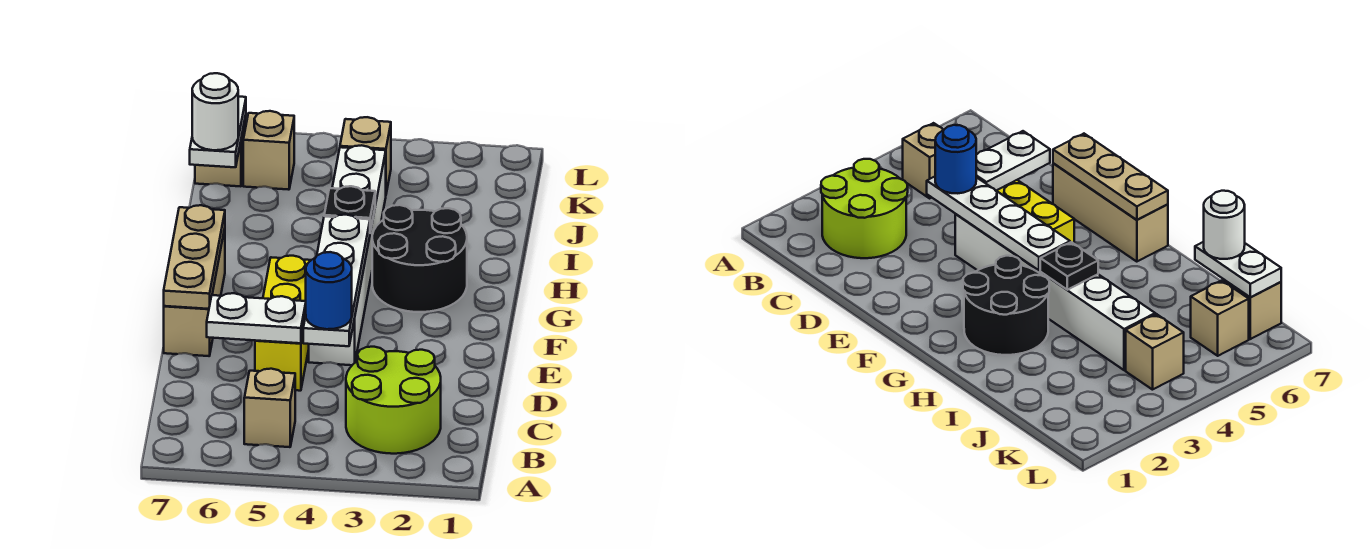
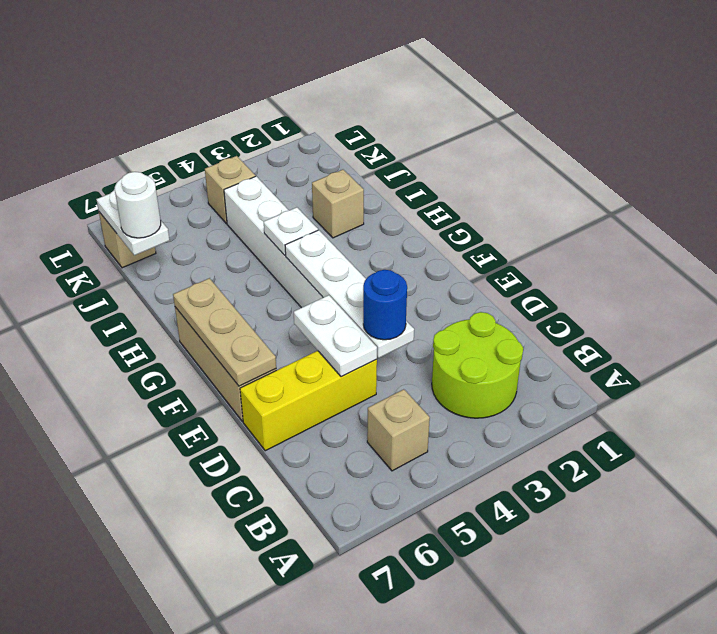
yellow brick D5:F5 level 1 -> yellow brick D5:D7 level 1
white plate D5:D6 level 2 -> white plate D5:E5 level 2
black round brick G2:H3 level 1 -> none
black plate H4 level 2 -> white plate H4 level 2
tan brick K6 level 1 -> tan brick I2 level 1

